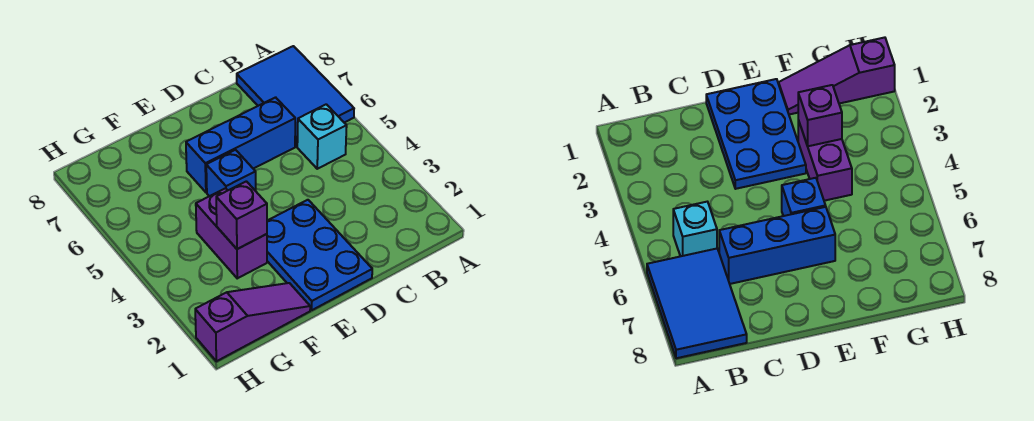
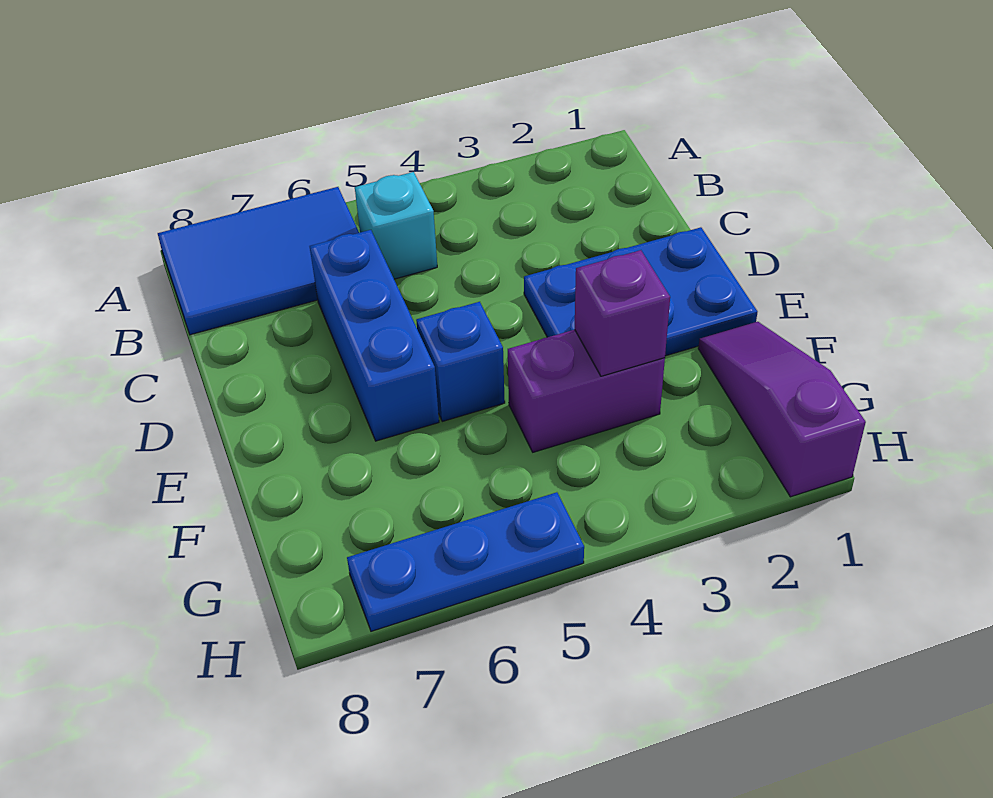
none -> blue plate H5:H7 level 1

